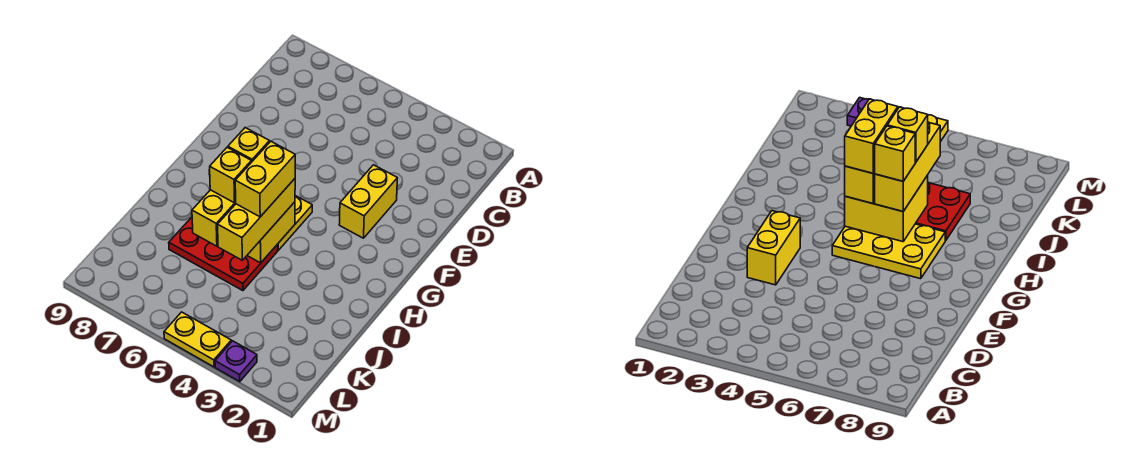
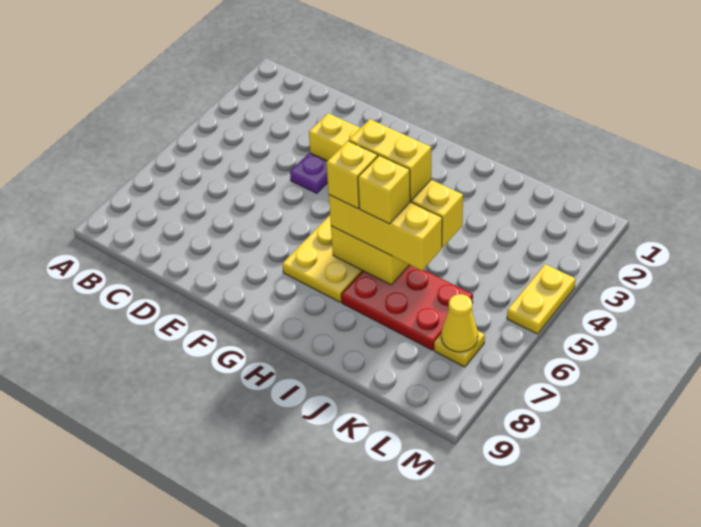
red plate I5:J7 level 1 -> red plate I6:K7 level 1
none -> yellow plate L7 level 1
none -> yellow cone L7 level 2
purple plate M3 level 1 -> purple plate E4 level 1

